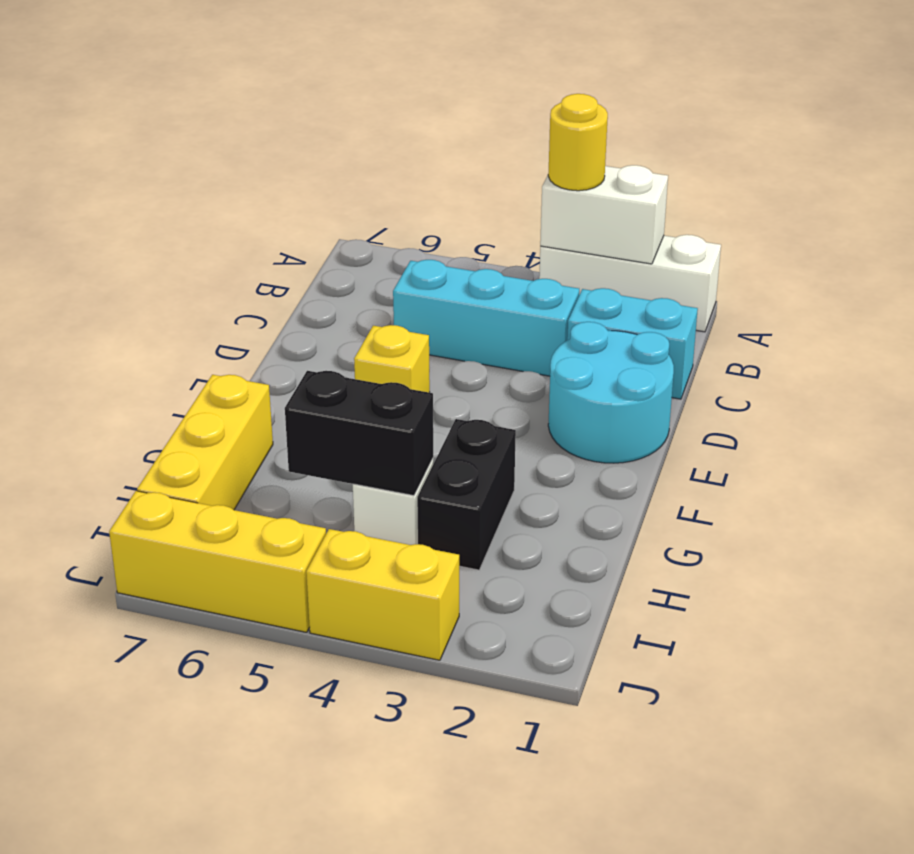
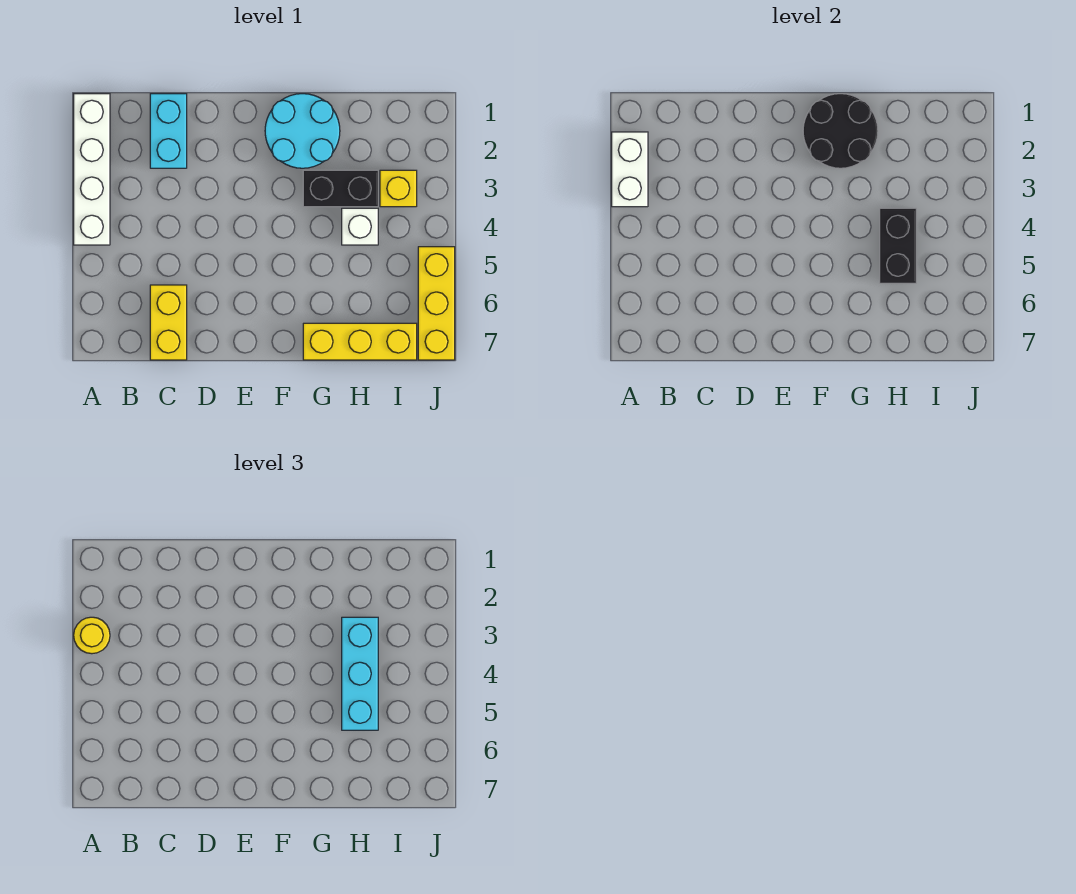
white brick A1:A3 level 1 -> white brick A1:A4 level 1
cyan brick C3:C5 level 1 -> cyan brick H3:H5 level 3
cyan round brick D1:E2 level 1 -> cyan round brick F1:G2 level 1
yellow brick E5 level 1 -> yellow brick I3 level 1
none -> black round brick F1:G2 level 2
yellow brick J3:J4 level 1 -> yellow brick C6:C7 level 1

